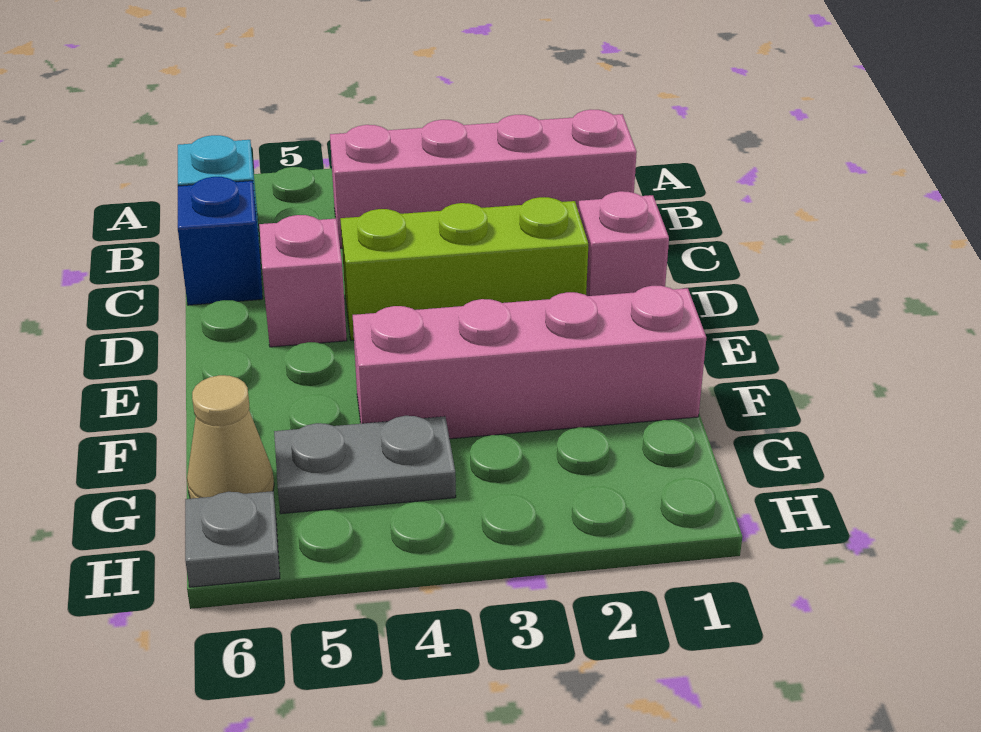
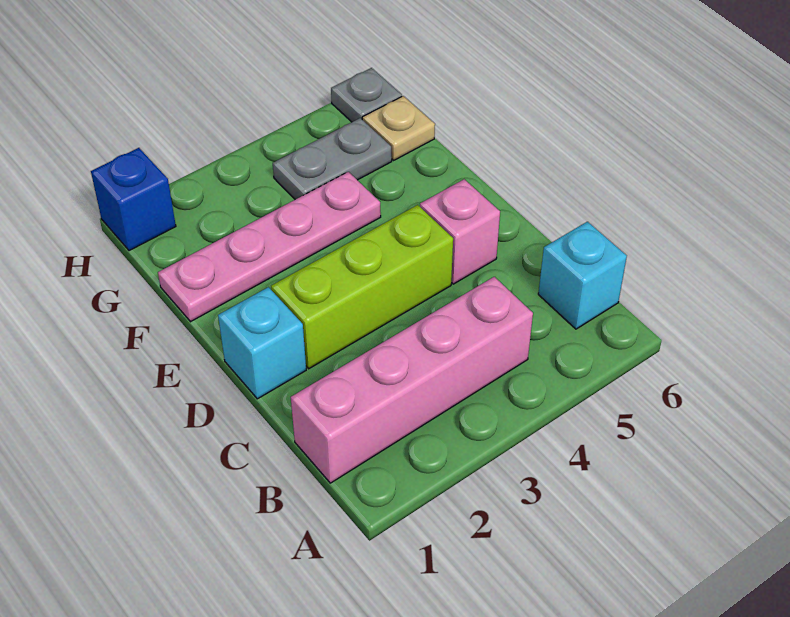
blue brick C6 level 1 -> blue brick H1 level 1
pink brick D1 level 1 -> cyan brick D1 level 1
pink brick F1:F4 level 1 -> pink plate F1:F4 level 1
tan cone G6 level 1 -> tan plate G6 level 1

